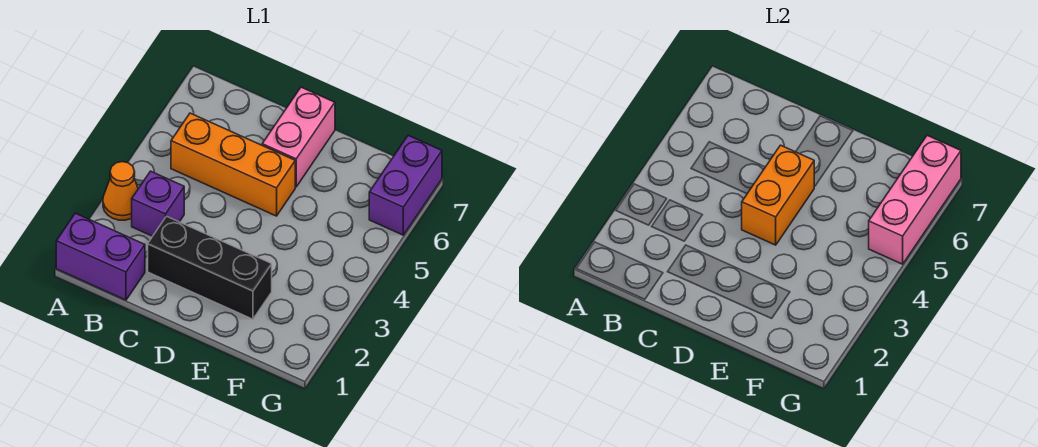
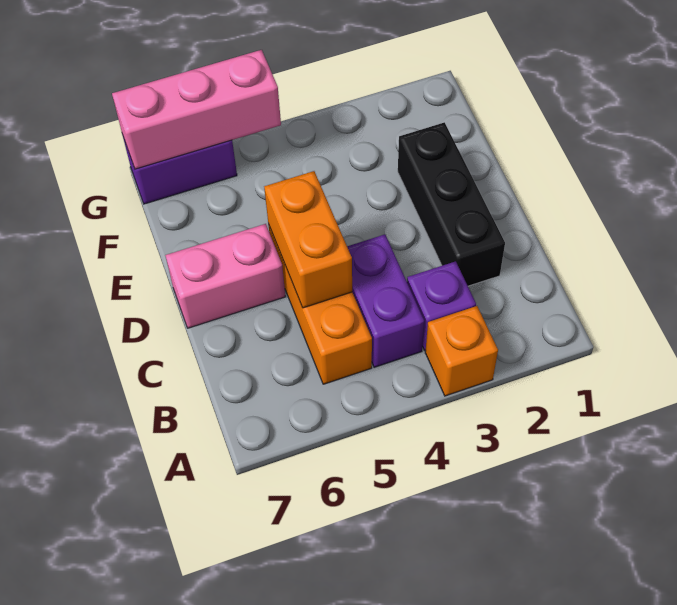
purple brick A1:B1 level 1 -> purple brick B4:C4 level 1
orange cone A3 level 1 -> orange brick A3 level 1
orange brick D4:D5 level 2 -> orange brick C5:D5 level 2

